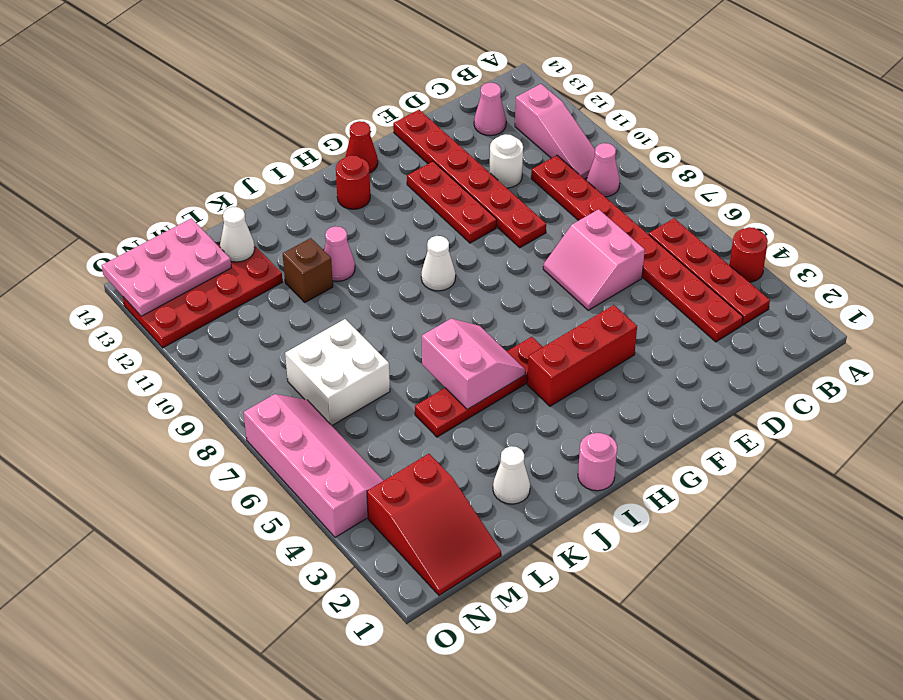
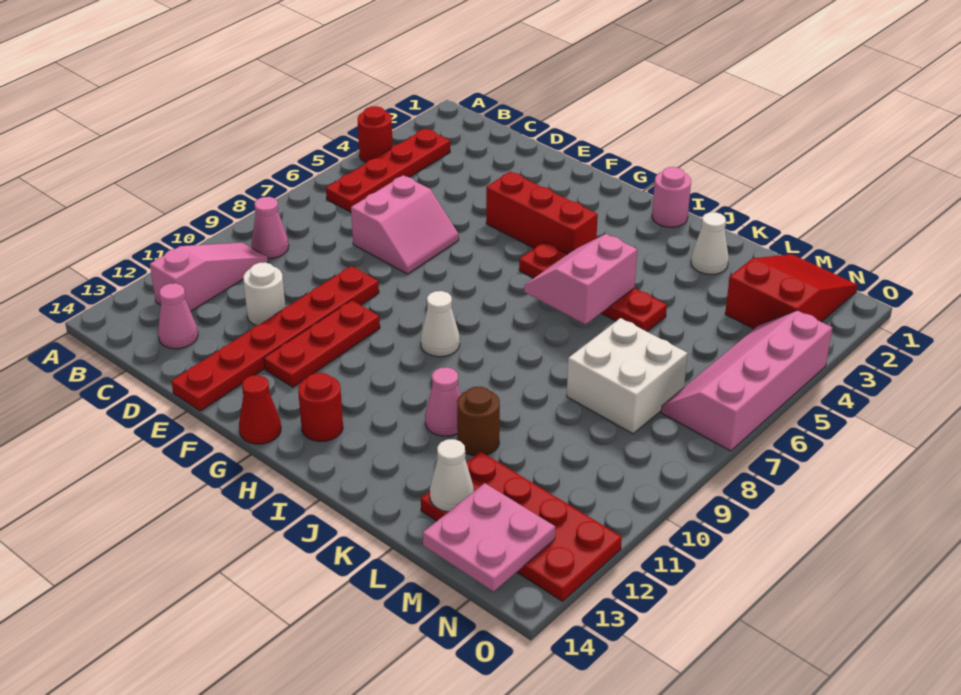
red plate C3:C10 level 1 -> none
brown brick K11 level 1 -> brown round brick K11 level 1
pink plate M13:O14 level 2 -> pink plate M13:N14 level 2

